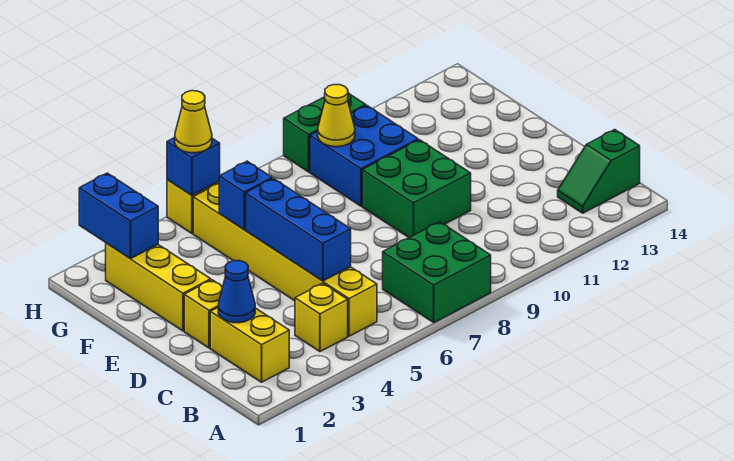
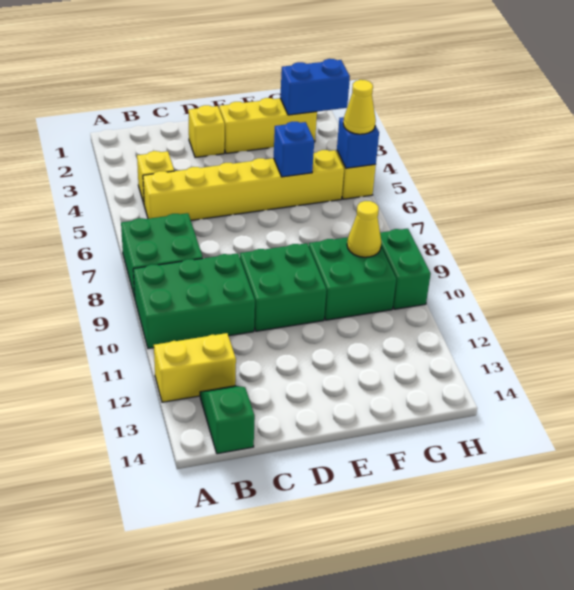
none -> green brick A9:C10 level 1
yellow brick B2:C2 level 1 -> yellow brick A12:B12 level 1
blue cone C2 level 2 -> none
blue brick C5:E5 level 2 -> none
blue brick F9:G10 level 1 -> green brick F9:G10 level 1

